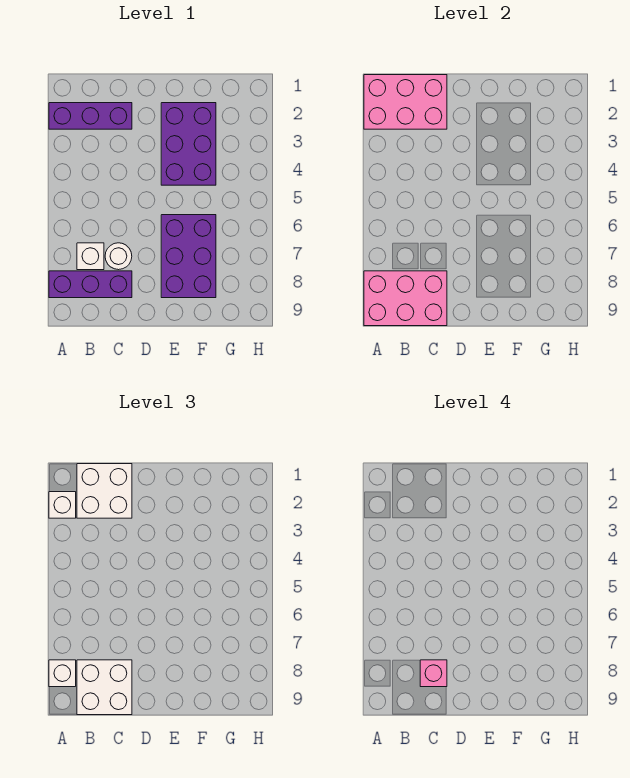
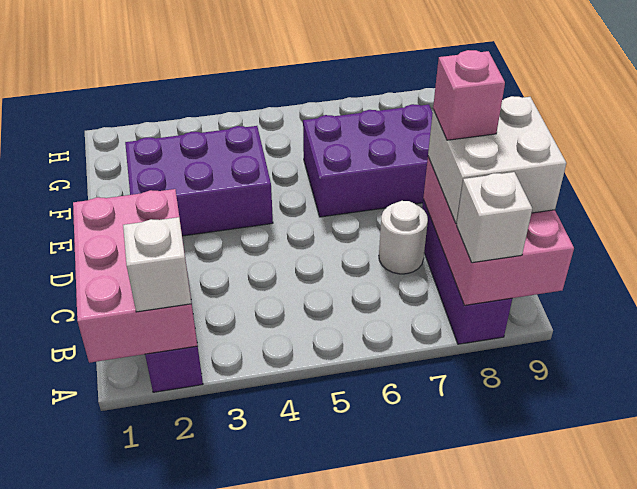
white brick B1:C2 level 3 -> none
white brick B7 level 1 -> none

